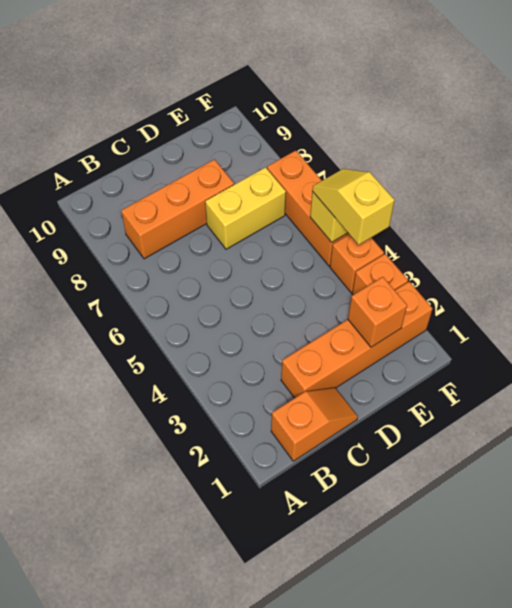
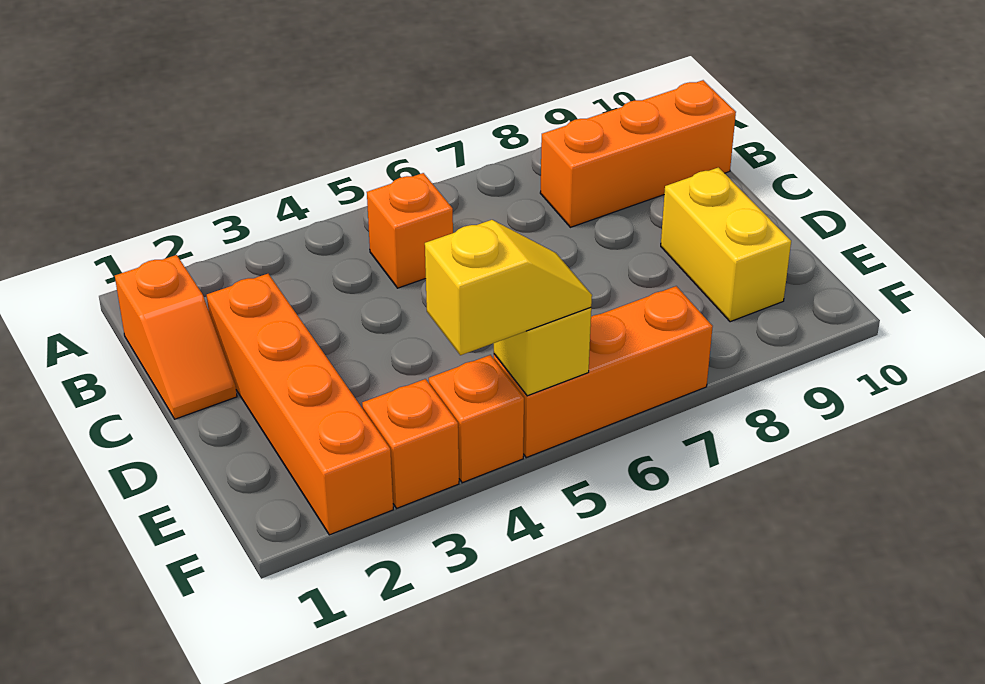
orange brick B8:D8 level 1 -> orange brick B8:B10 level 1
yellow brick D7:E7 level 1 -> yellow brick D9:E9 level 1
orange brick E2 level 2 -> orange brick B5 level 1

